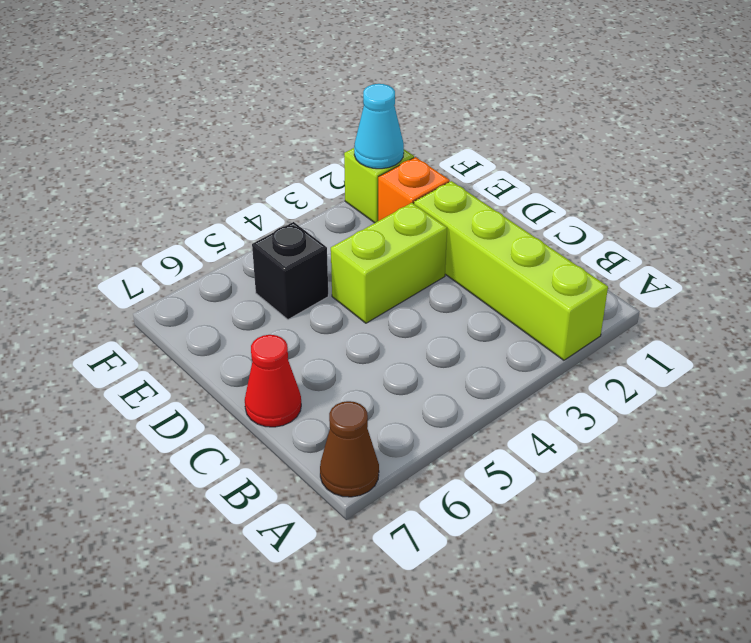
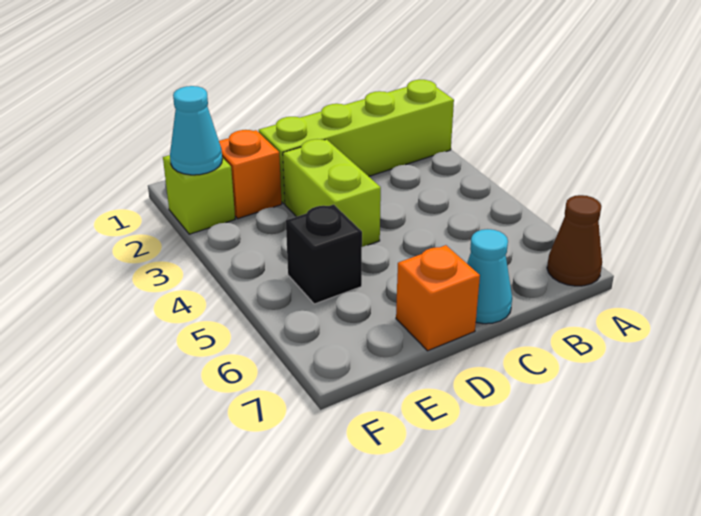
red cone C7 level 1 -> cyan cone C7 level 1
none -> orange brick D7 level 1

